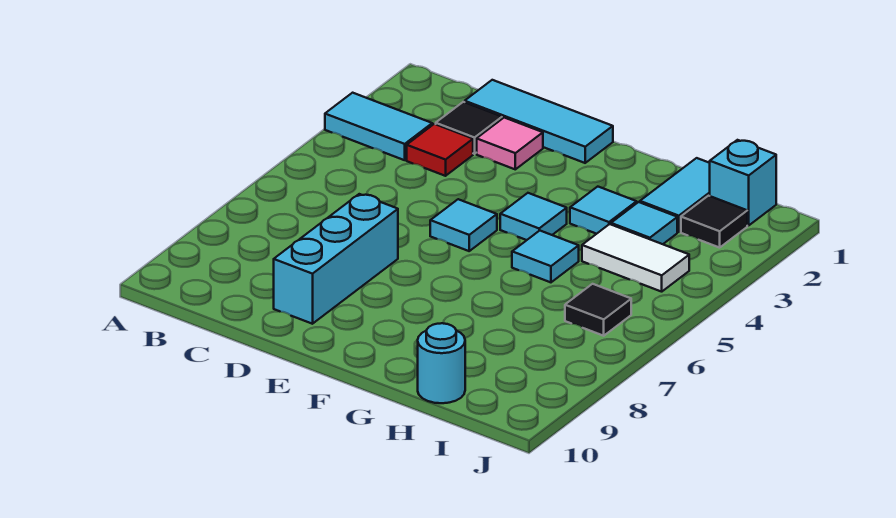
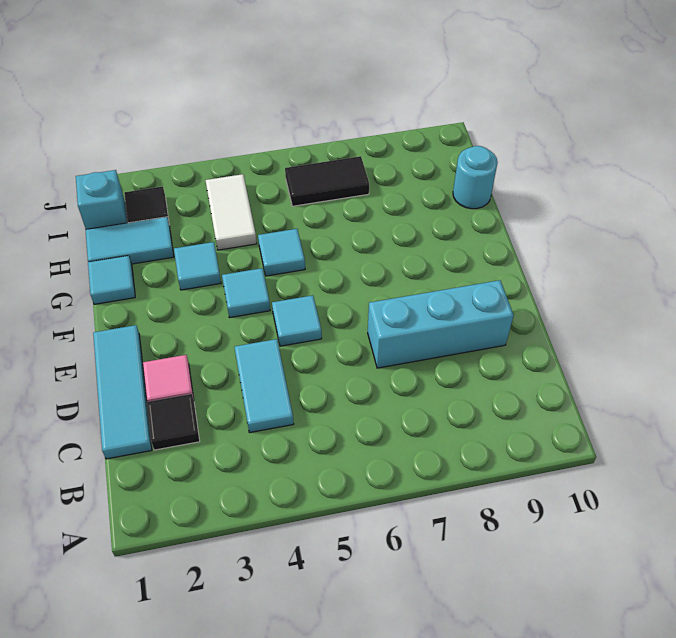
cyan tile A3:B3 level 1 -> cyan tile C4:D4 level 1
red tile C3 level 1 -> none
cyan tile H3 level 1 -> cyan tile G1 level 1
black tile I6 level 1 -> black tile I6:I7 level 1

